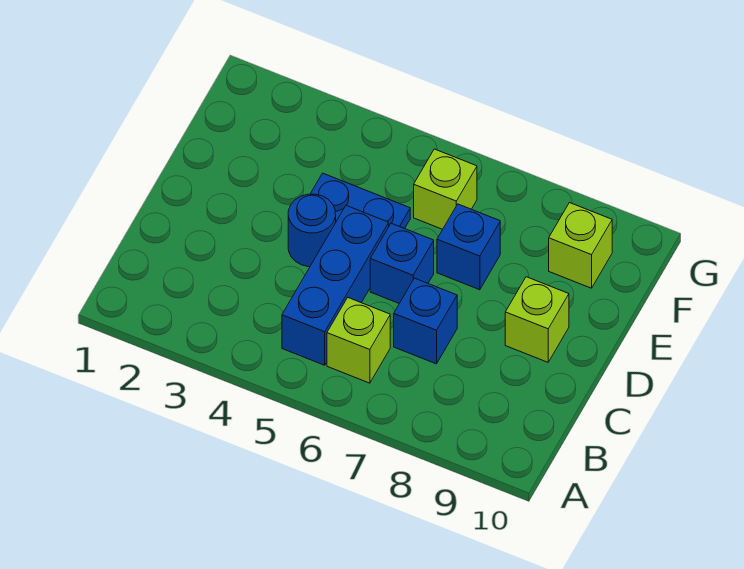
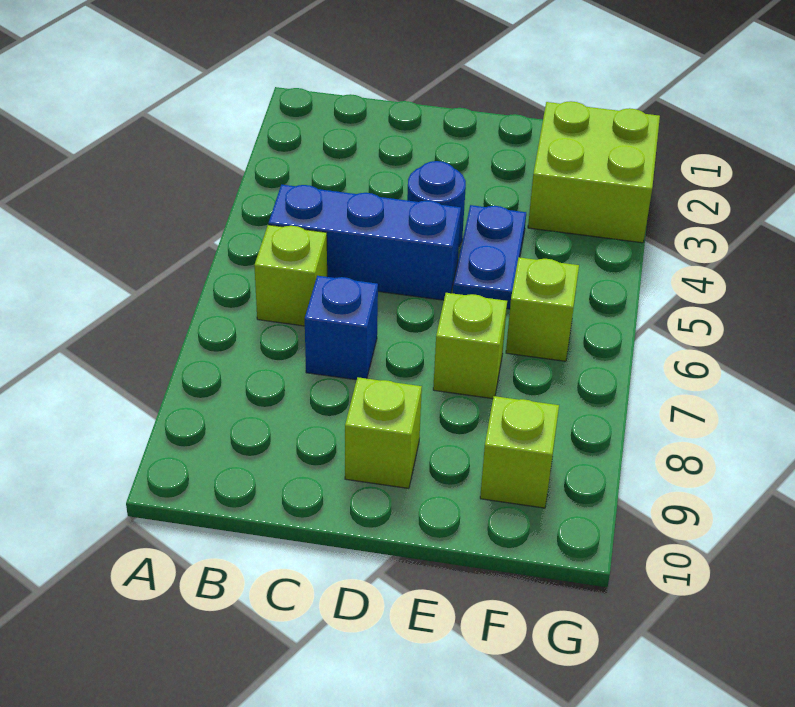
blue brick D6 level 1 -> none
blue brick E7 level 1 -> lime brick E7 level 1
none -> lime brick F2:G3 level 1

